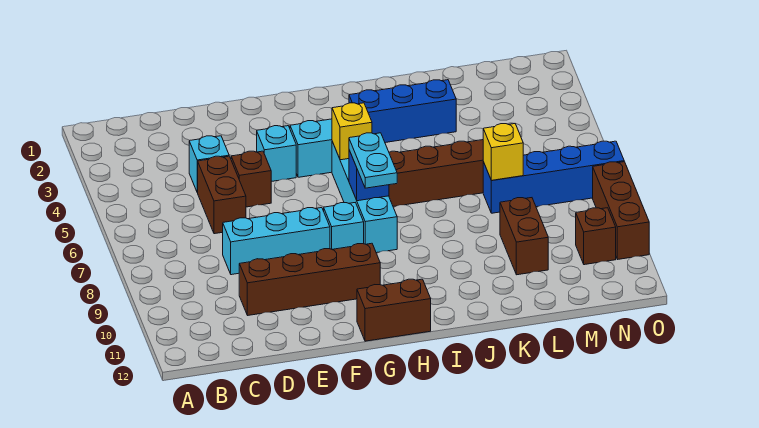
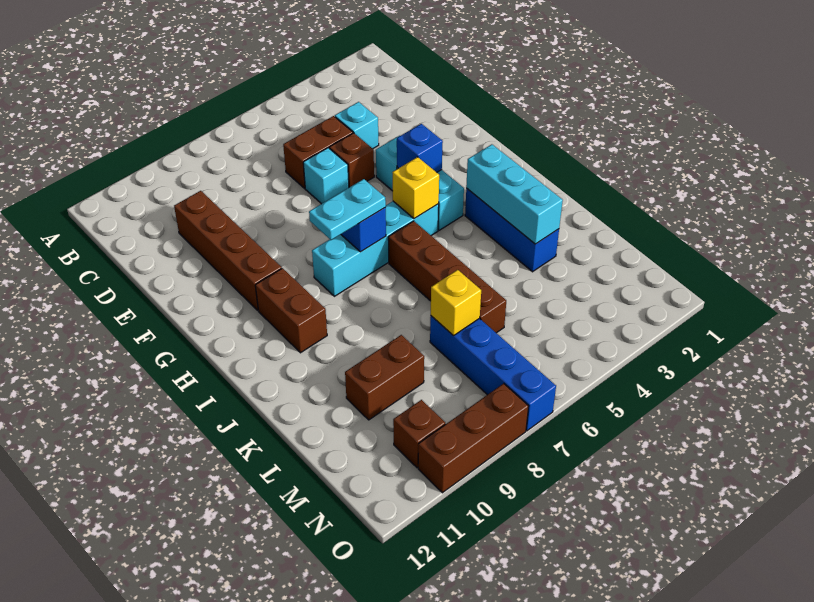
cyan brick D8:F8 level 1 -> cyan brick I3:K3 level 2
none -> blue brick G4 level 2
cyan brick G8 level 1 -> cyan brick E6 level 1
brown brick G12:H12 level 1 -> brown brick H10:I10 level 1

